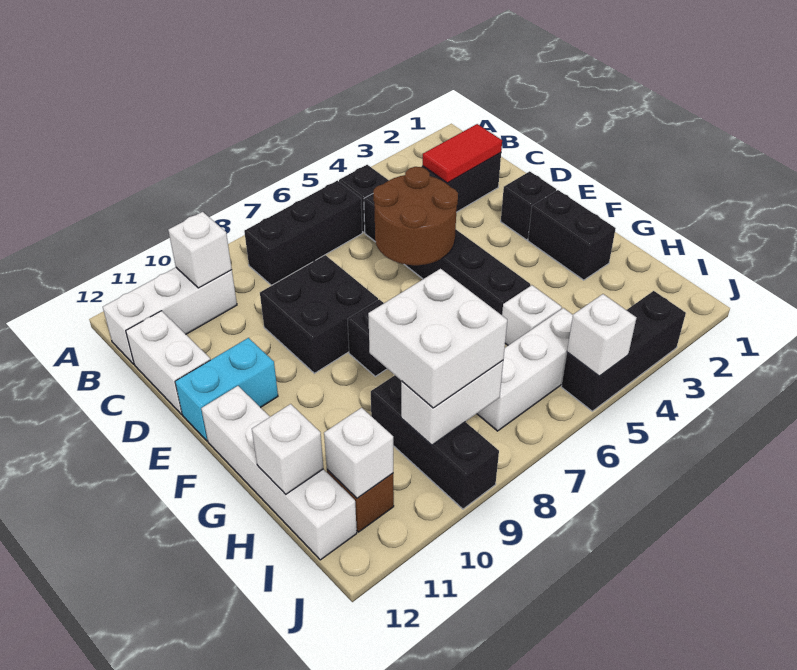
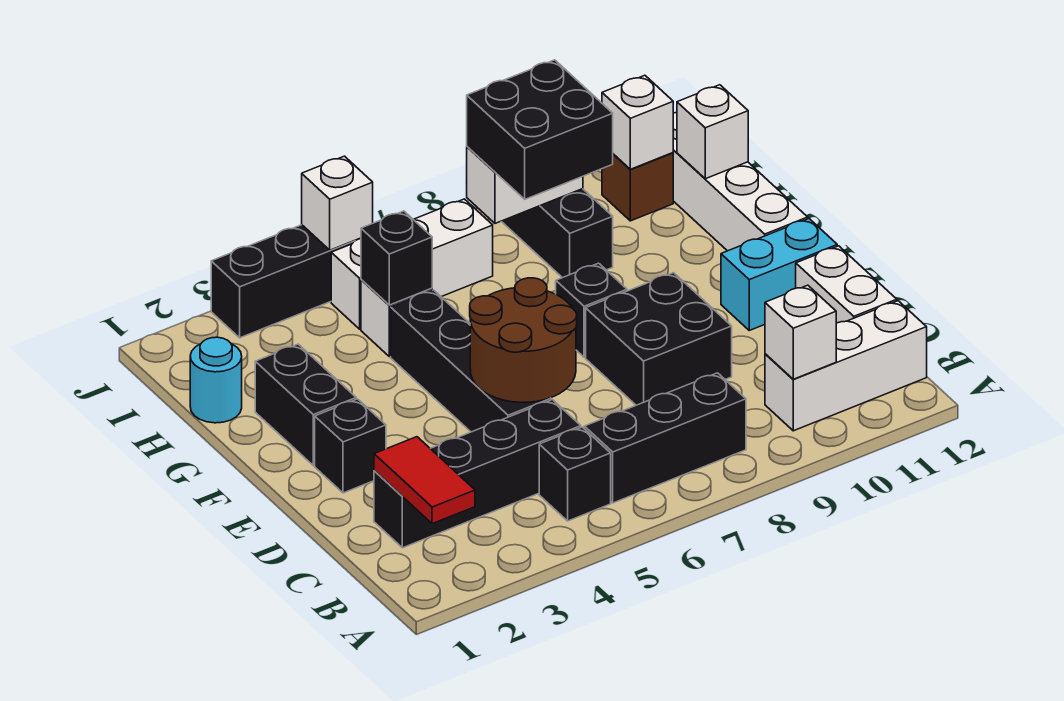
red tile C2:C3 level 2 -> red tile B2:C2 level 2
none -> cyan round brick H1 level 1
none -> black brick H5 level 2
white brick H8:I9 level 3 -> black brick H8:I9 level 3

